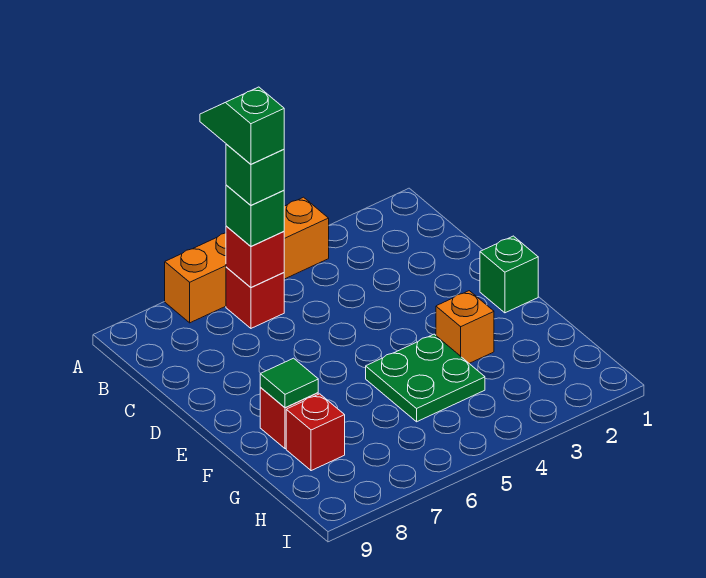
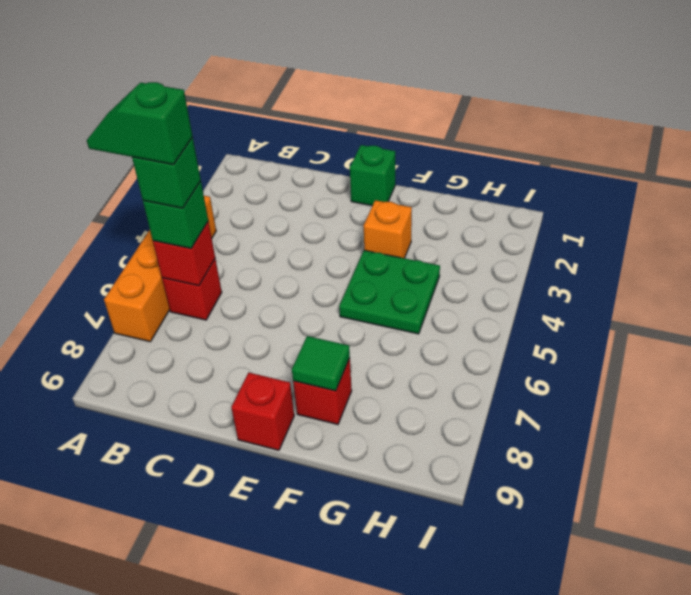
red brick G8 level 1 -> red brick E9 level 1

